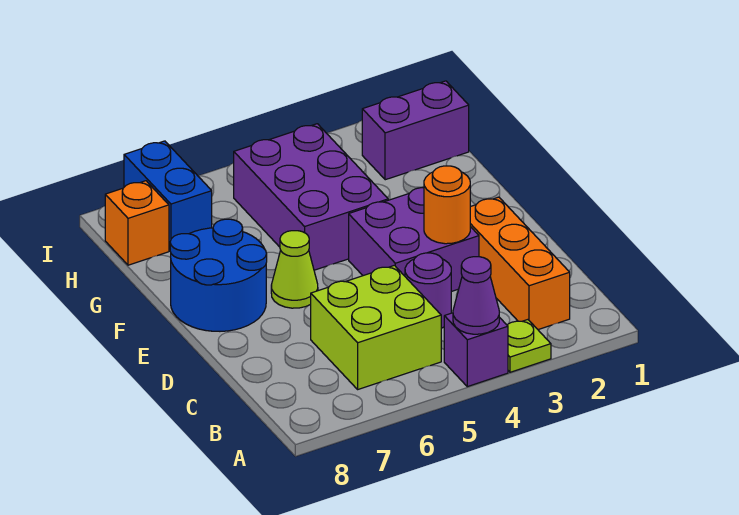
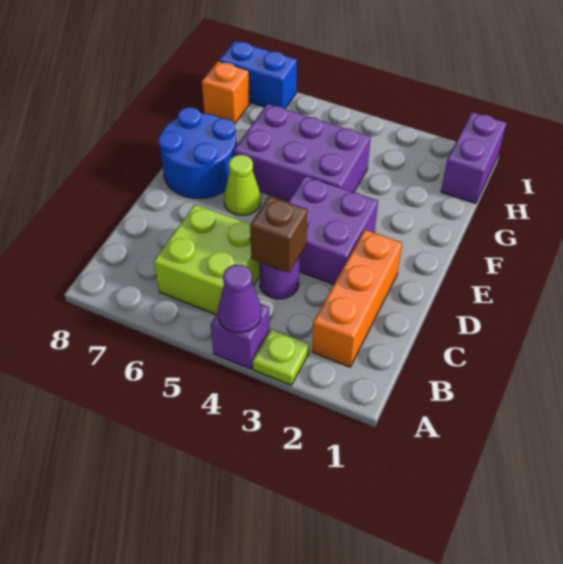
none -> brown brick C4 level 2
orange round brick D3 level 2 -> none
purple brick F4:H5 level 1 -> purple brick F4:G6 level 1
purple brick H1:H2 level 1 -> purple brick H1:I1 level 1
blue brick H7:I7 level 1 -> blue brick I7:I8 level 1

